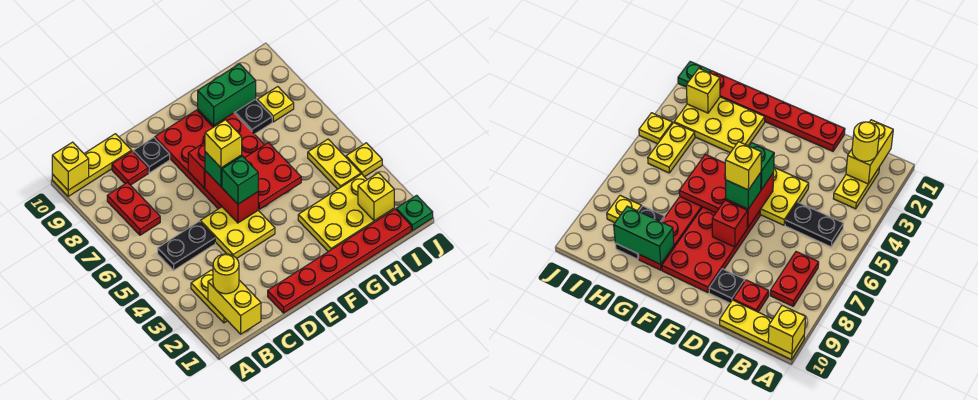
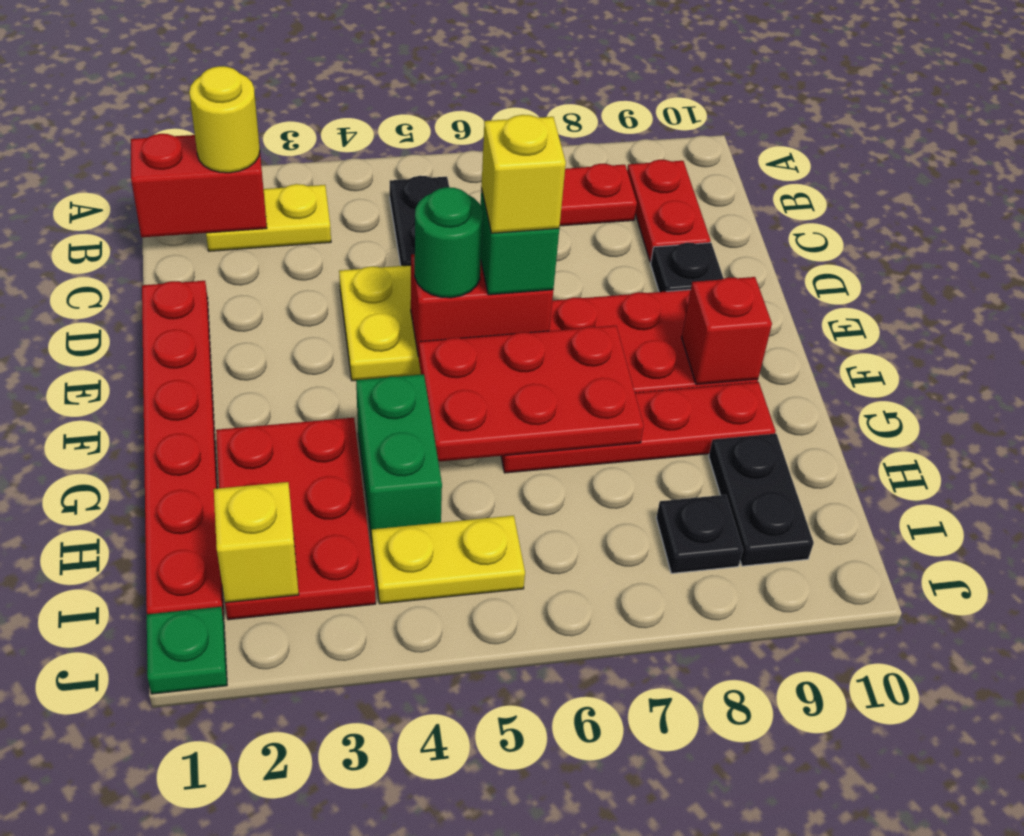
yellow plate A10:C10 level 1 -> none
yellow brick A10 level 2 -> none
yellow brick B1:B2 level 2 -> red brick B1:B2 level 2
red plate C9 level 1 -> red plate B9:C9 level 1
green brick E5 level 3 -> green round brick E5 level 3
red brick E7 level 2 -> red brick F9 level 2
red plate F5:G6 level 2 -> red plate F5:G7 level 2
yellow plate G2:I3 level 1 -> red plate G2:I3 level 1
green brick G9:H9 level 2 -> green brick G4:H4 level 1
black plate H8:H9 level 1 -> black plate H9:I9 level 1
yellow plate I8 level 1 -> black plate I8 level 1
yellow plate J4 level 1 -> none

